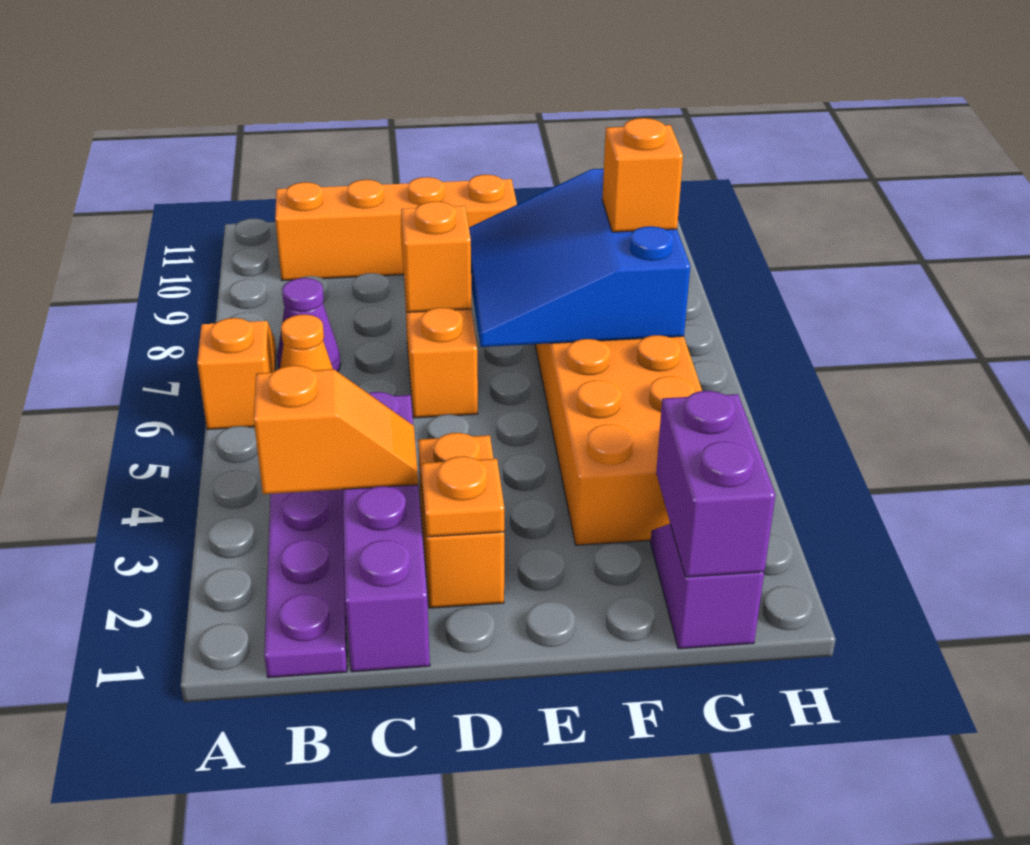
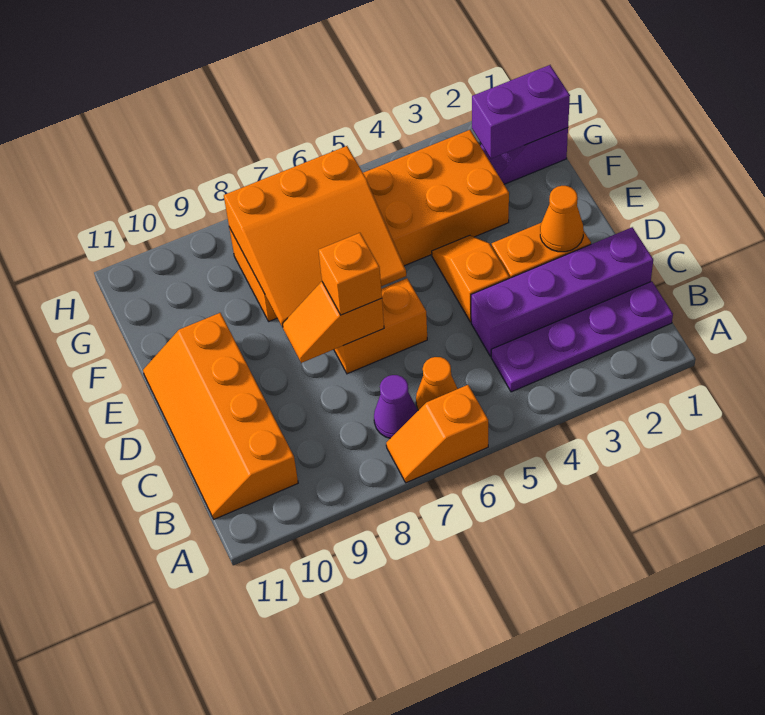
orange slope B3:C3 level 2 top B -> orange slope D4:E4 level 1 top D
orange plate D2 level 2 -> orange cone D2 level 2
blue slope E6:G8 level 2 top G -> orange slope E6:G8 level 2 top G
orange brick G7 level 3 -> orange brick D7 level 3

